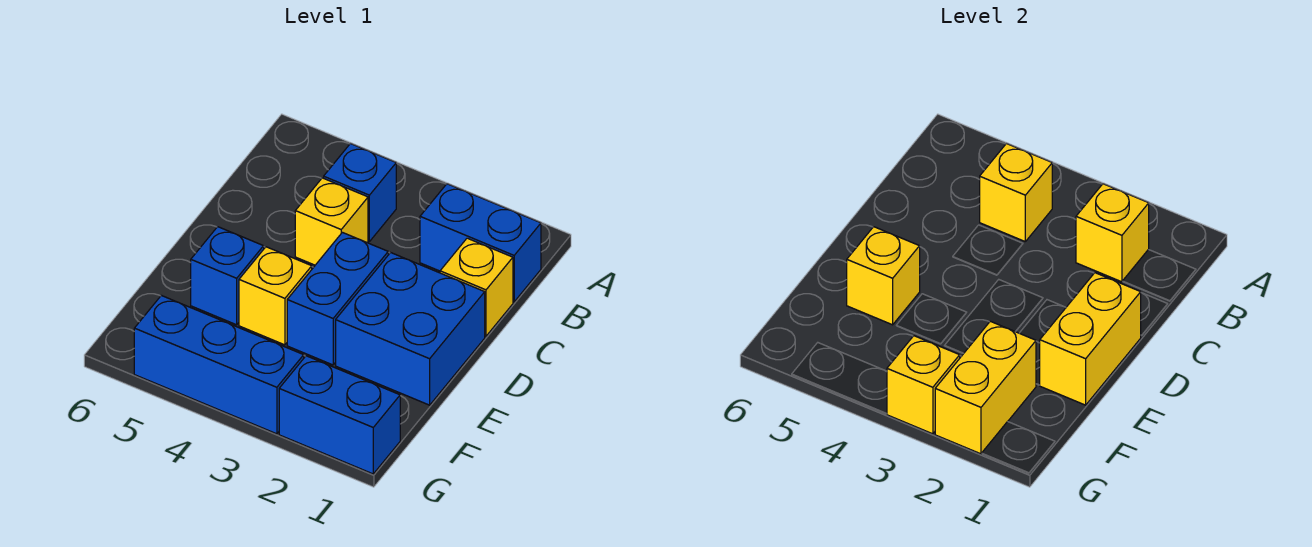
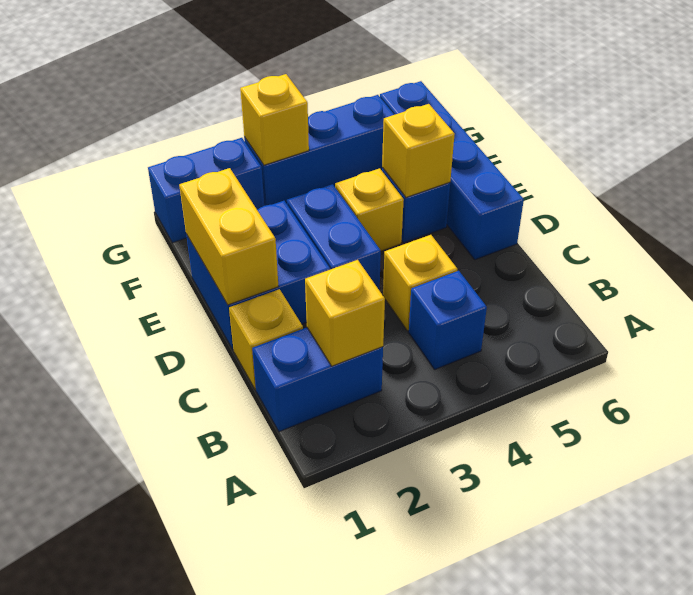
yellow brick B4 level 2 -> none
none -> blue brick D6:G6 level 1
yellow brick F2:G2 level 2 -> none

